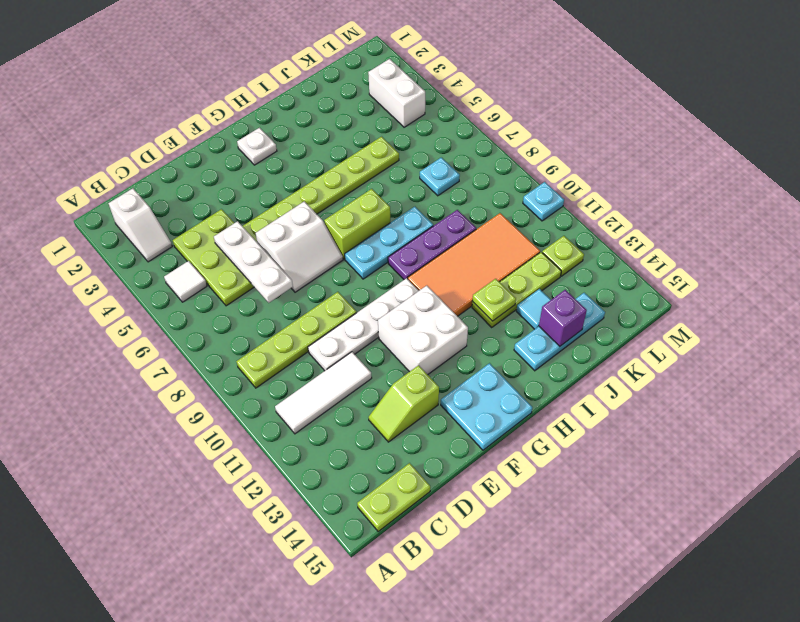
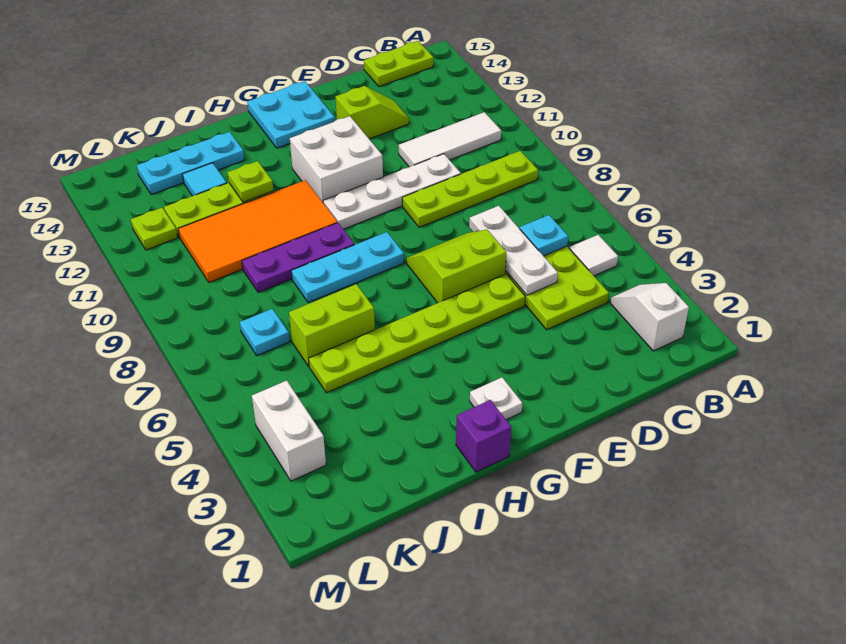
white slope E6:F7 level 1 top 6 -> lime slope E6:F7 level 1 top 6
lime brick G7:H7 level 1 -> lime brick I6:J6 level 1
purple brick J14 level 2 -> purple brick H1 level 1
cyan plate M10 level 1 -> cyan plate C6 level 2

